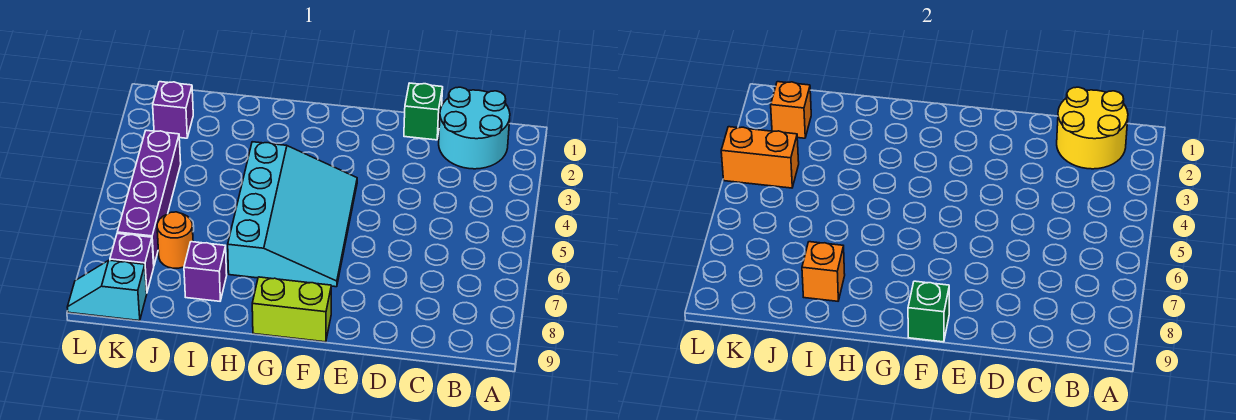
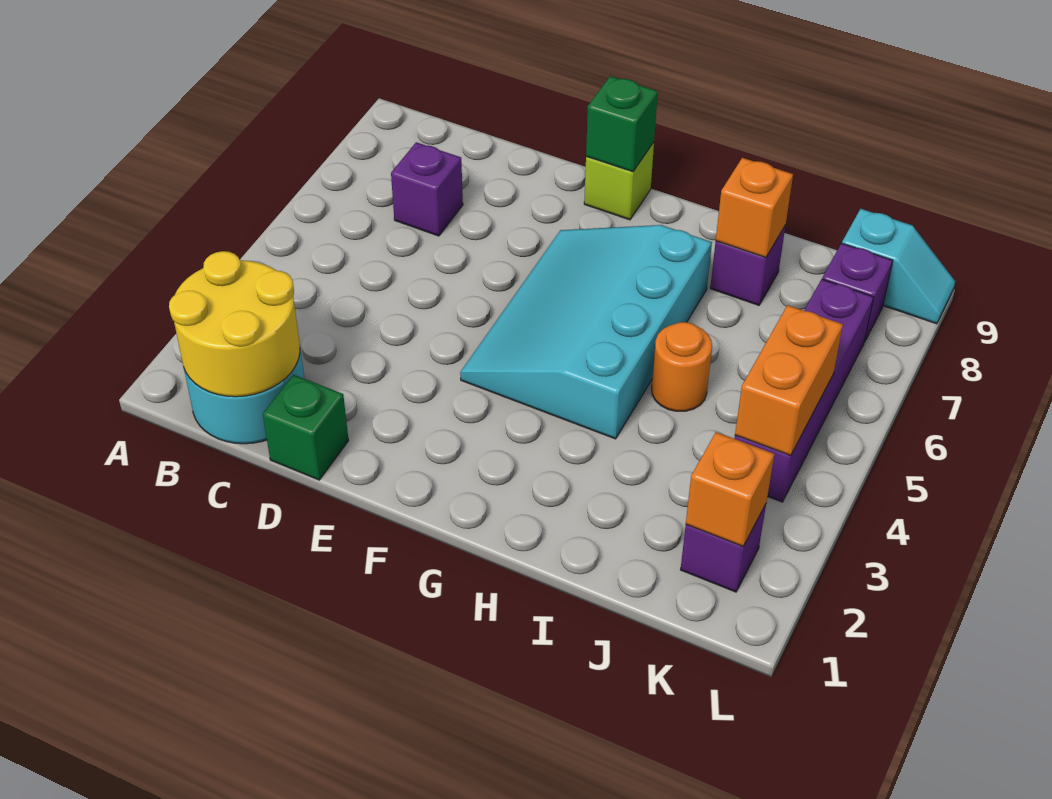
none -> purple brick C7 level 1
lime brick F9:G9 level 1 -> lime brick F9 level 1
orange round brick J7 level 1 -> orange round brick I5 level 1
orange brick K4:L4 level 2 -> orange brick K4:K5 level 2

